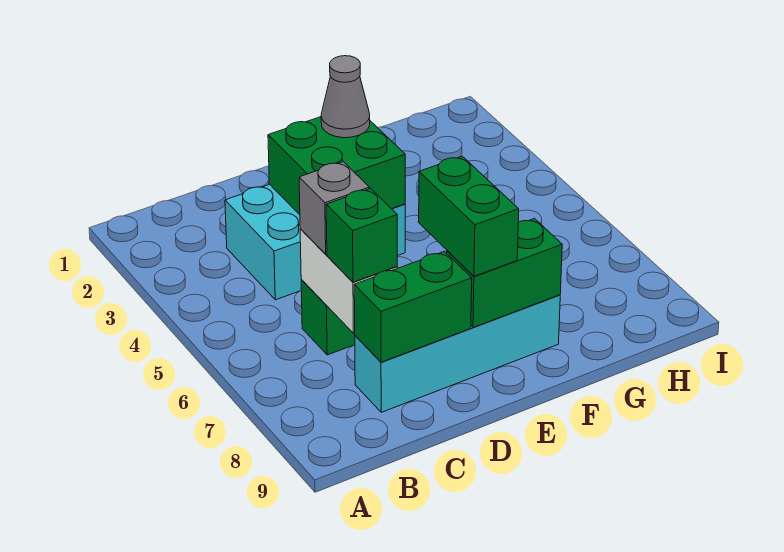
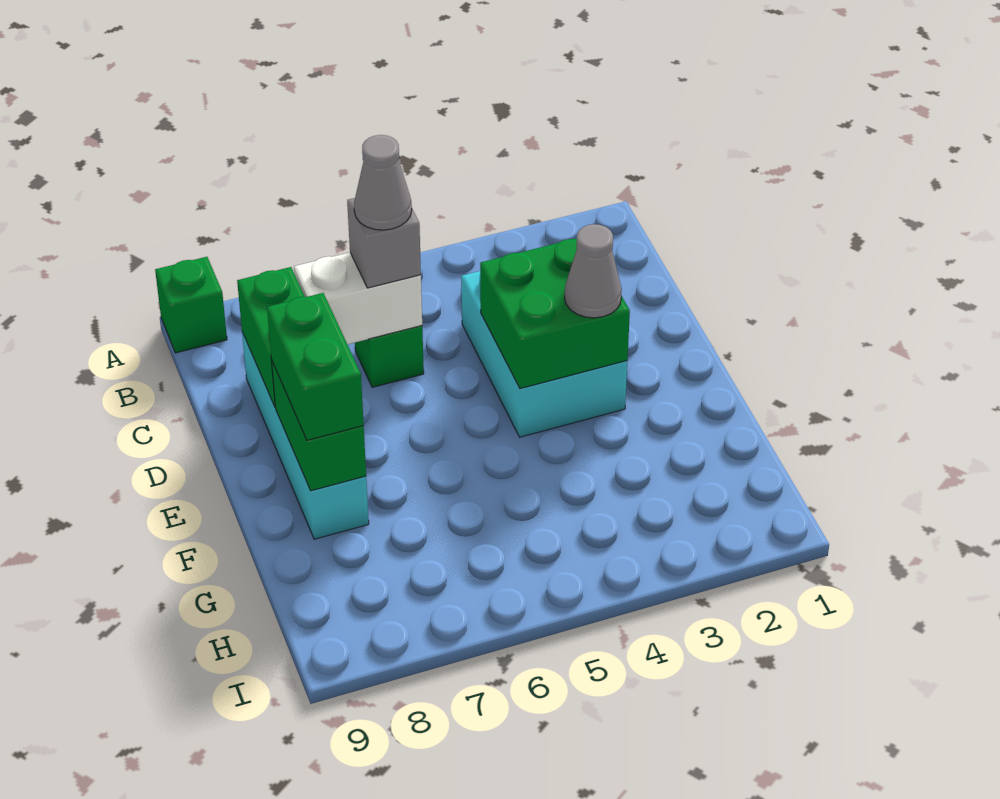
none -> grey cone C6 level 4
green brick C7 level 3 -> green brick A9 level 1
green brick E7:E8 level 3 -> green brick E8:F8 level 3

